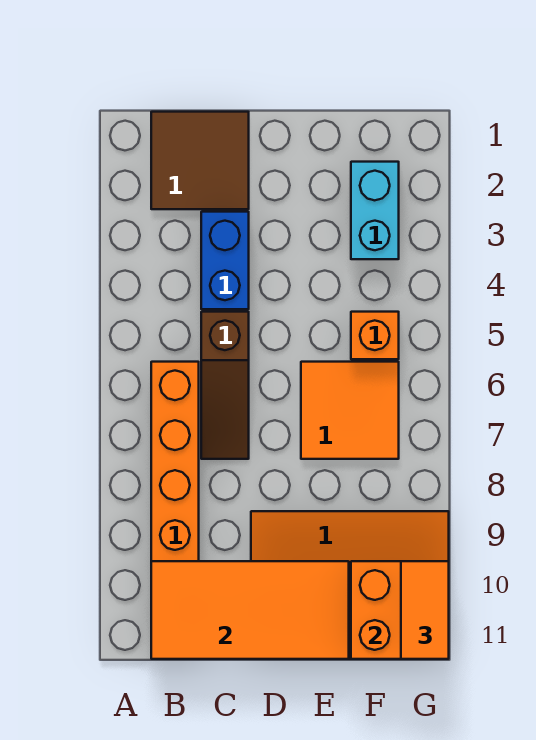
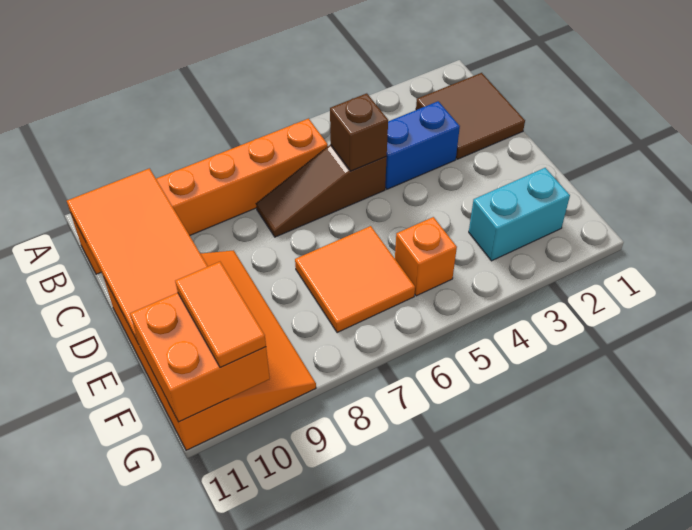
none -> brown brick C5 level 2
orange tile G10:G11 level 3 -> orange tile F10:G10 level 3

